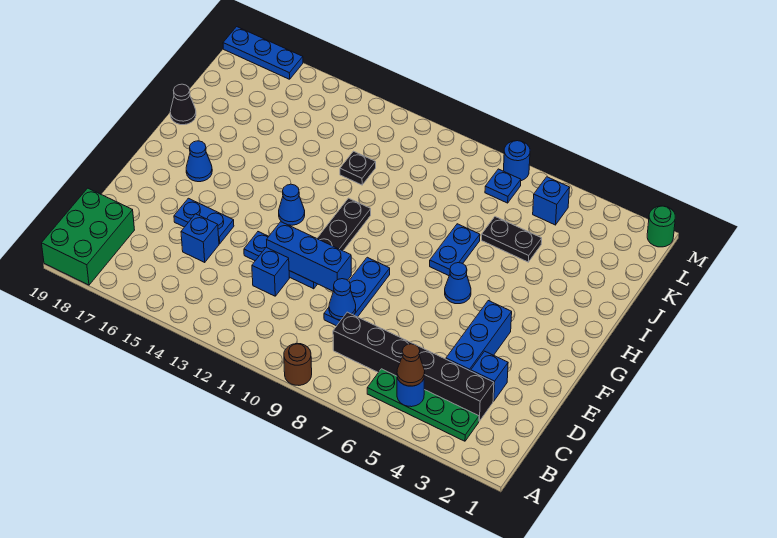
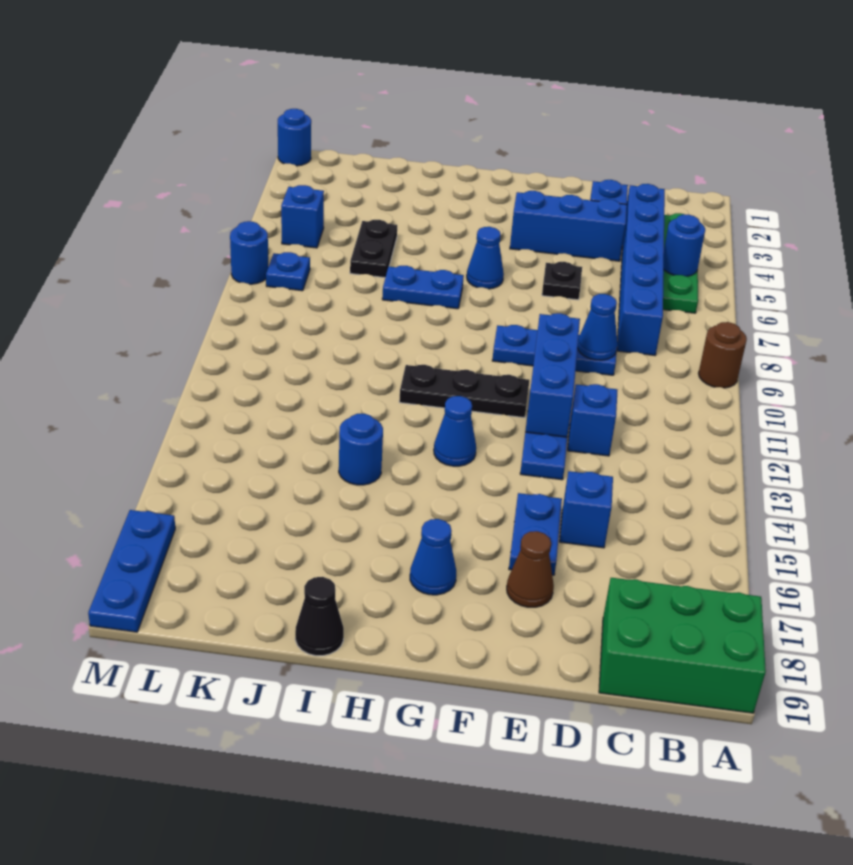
brown cone B5 level 3 -> brown cone E17 level 1
black brick C3:C8 level 1 -> blue brick C3:C8 level 1
none -> blue round brick I14 level 1
black plate J12 level 1 -> black plate E6 level 1
green round brick M1 level 1 -> blue round brick M1 level 1

